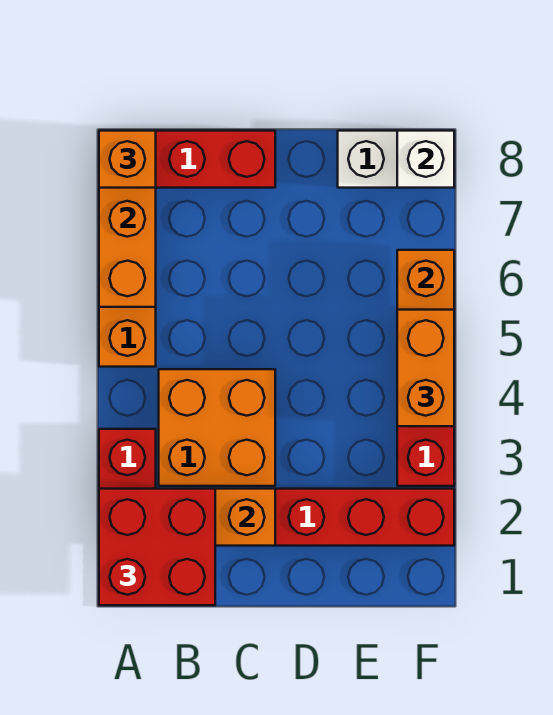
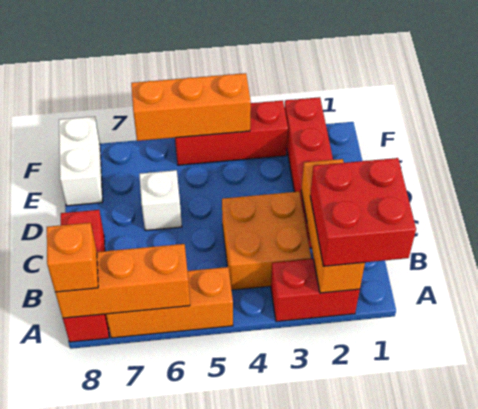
orange brick F4:F5 level 3 -> none
white brick F8 level 2 -> white brick D6 level 1

